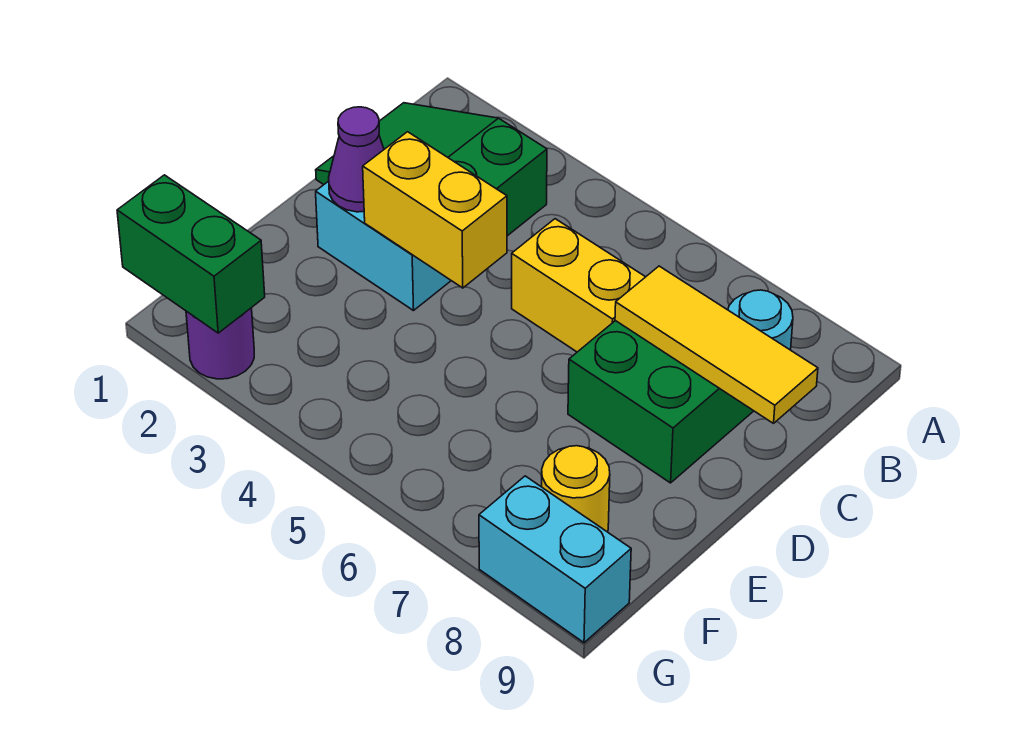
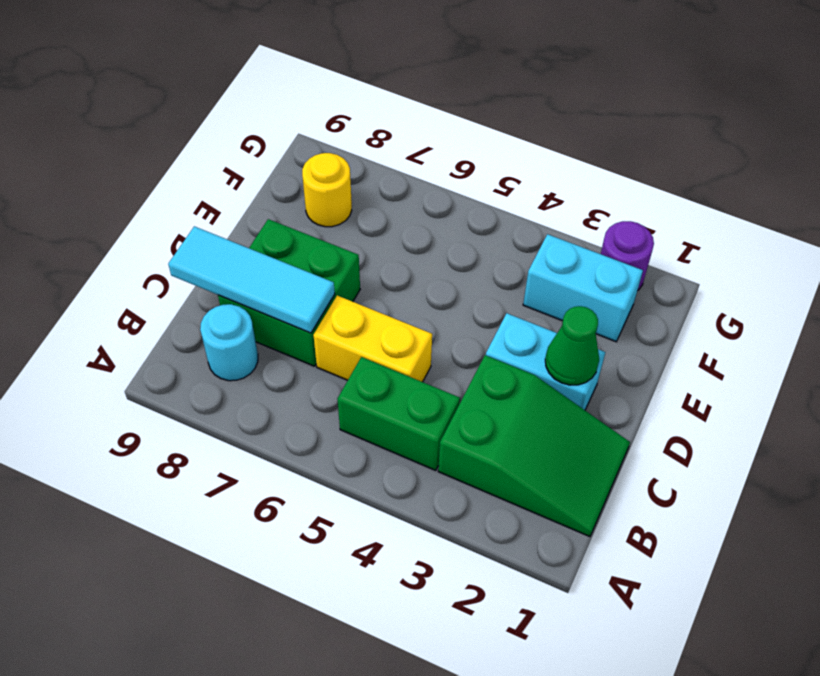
yellow tile C7:C9 level 2 -> cyan tile C7:C9 level 2
purple cone D2 level 2 -> green cone D2 level 2
yellow brick D3:D4 level 2 -> none
green brick G1:G2 level 2 -> green brick B4:B5 level 1
cyan brick G8:G9 level 1 -> cyan brick F2:F3 level 1

